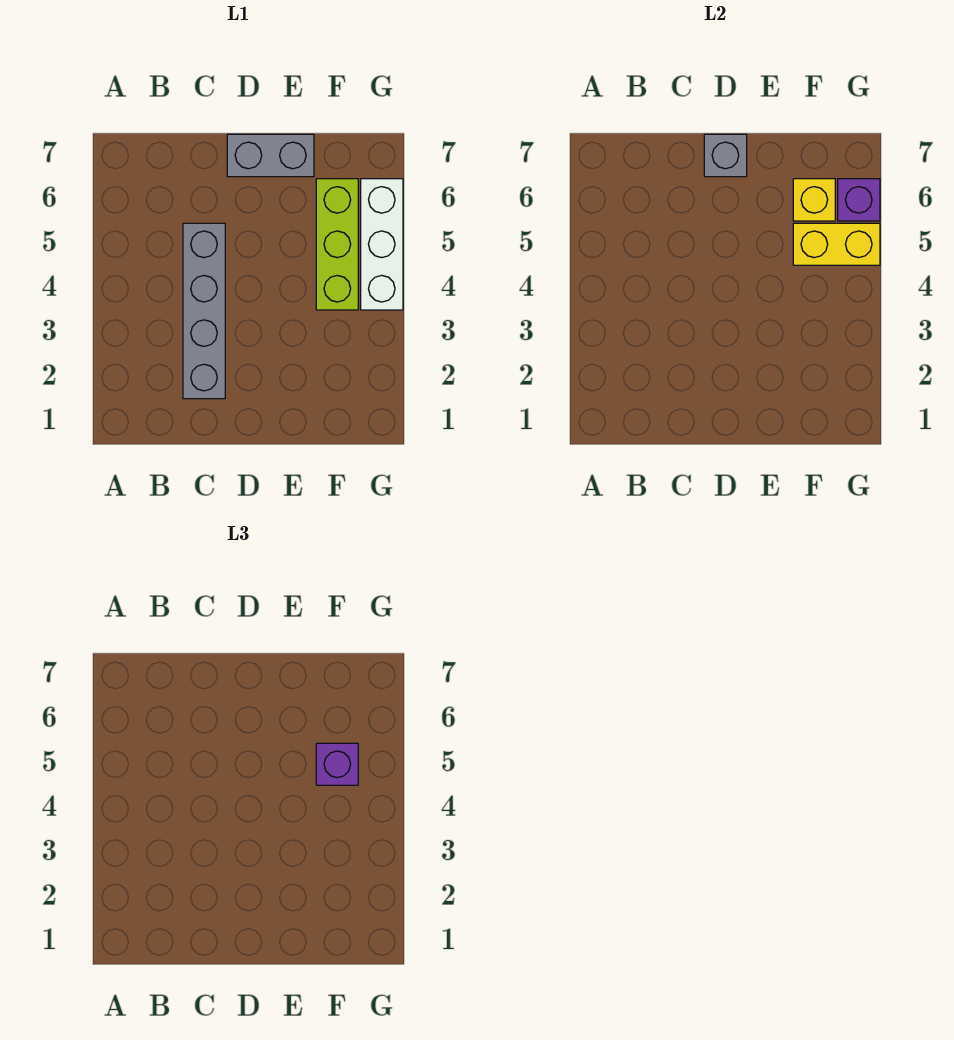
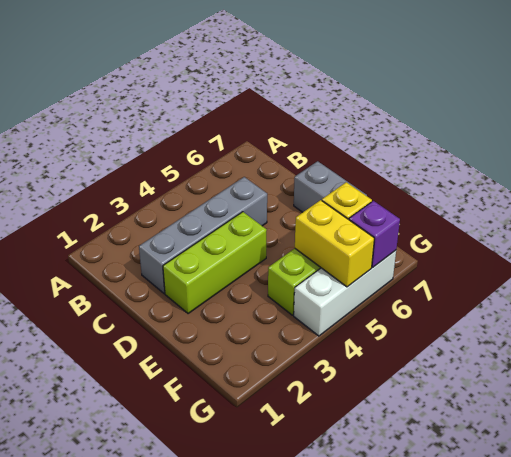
none -> lime brick D2:D4 level 1
grey brick D7 level 2 -> none
purple brick F5 level 3 -> none

